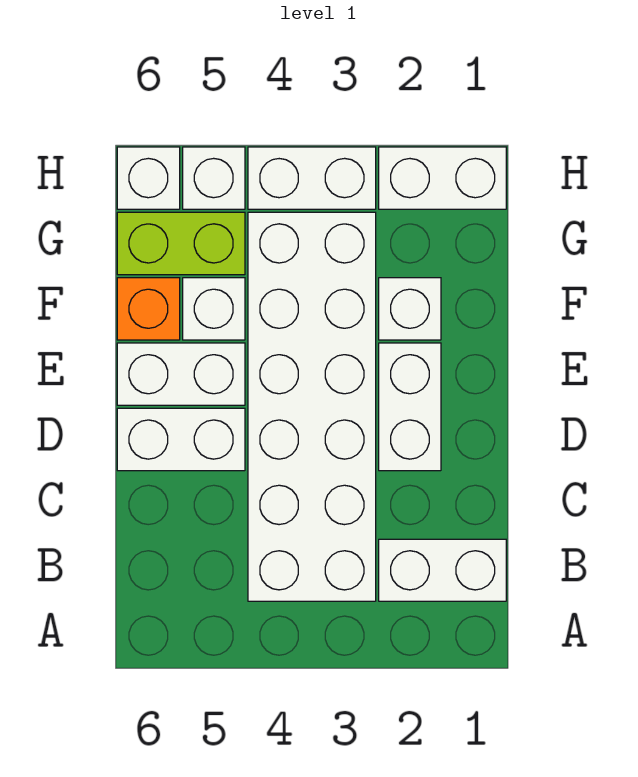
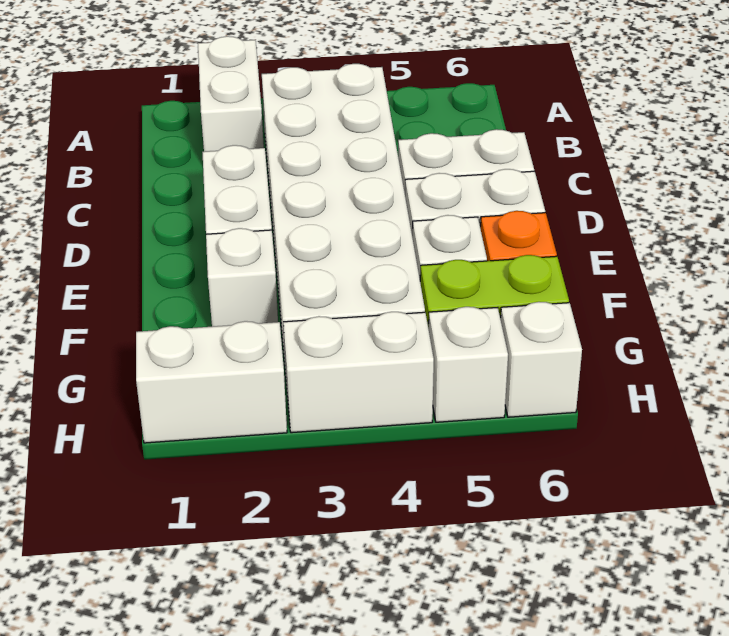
white brick B1:B2 level 1 -> white brick A2:B2 level 1

